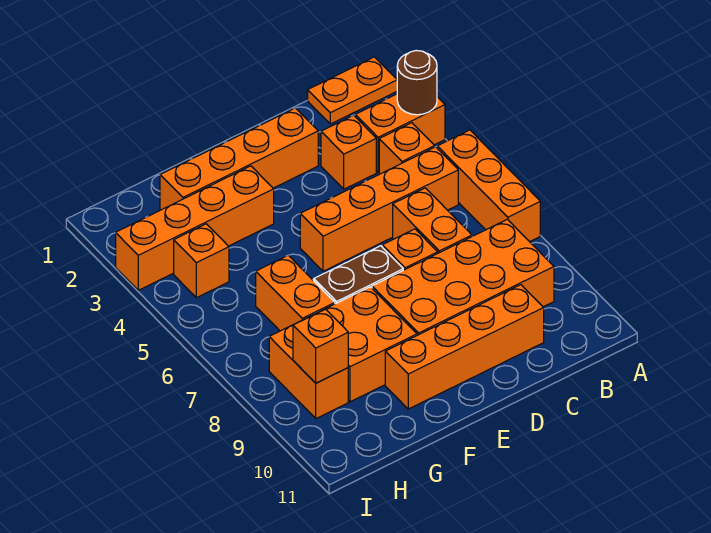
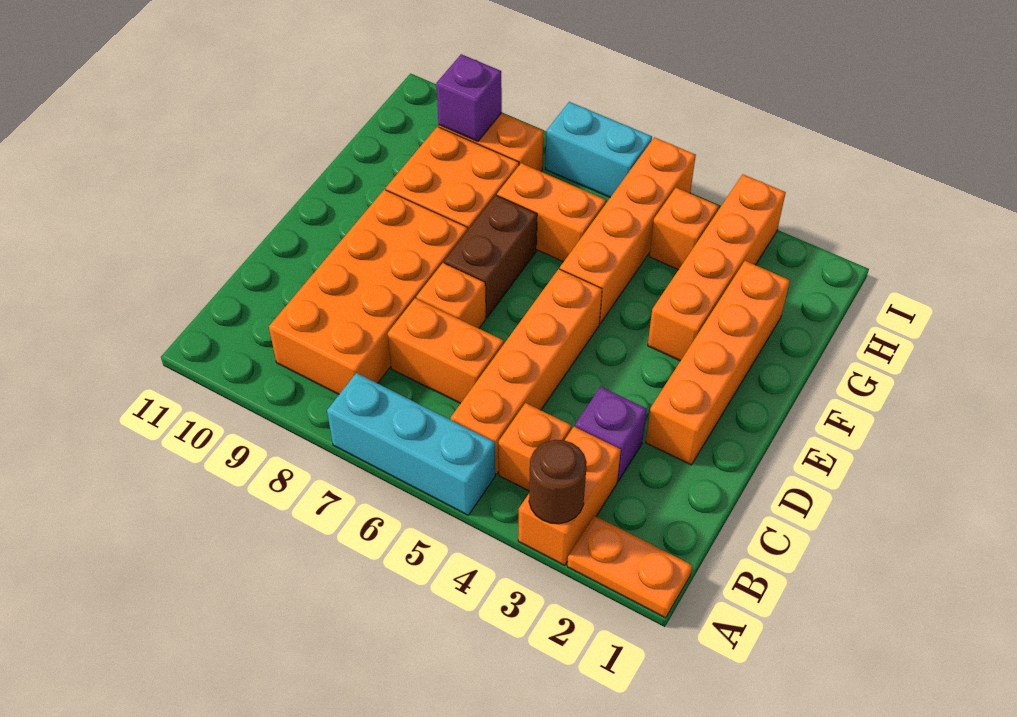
orange plate A1:B1 level 1 -> orange plate A1:A2 level 1
orange brick A5:A7 level 1 -> cyan brick A5:A7 level 1
orange brick C3 level 1 -> purple brick C3 level 1
orange brick C10:F10 level 1 -> orange brick F5:I5 level 1
orange brick H9 level 2 -> purple brick H9 level 2
none -> cyan brick I6:I7 level 1

